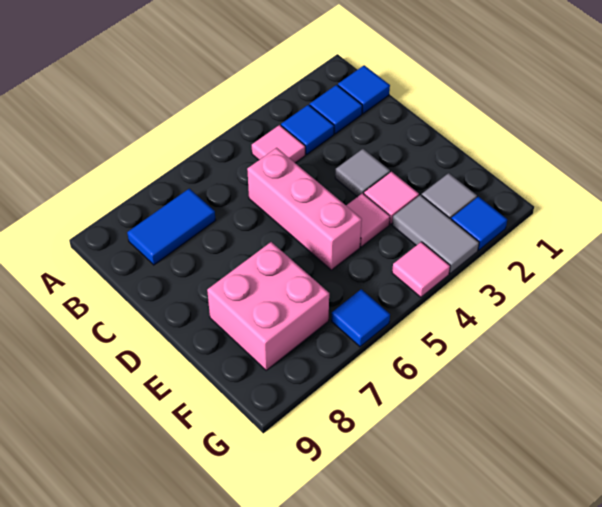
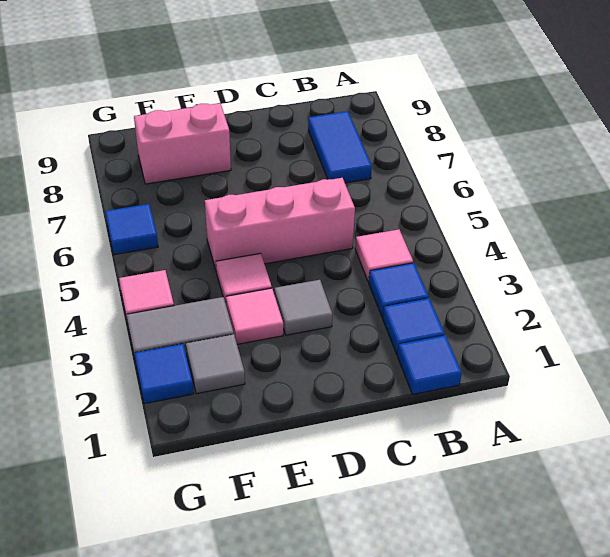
pink brick E7:F8 level 1 -> pink brick E8:F8 level 1

